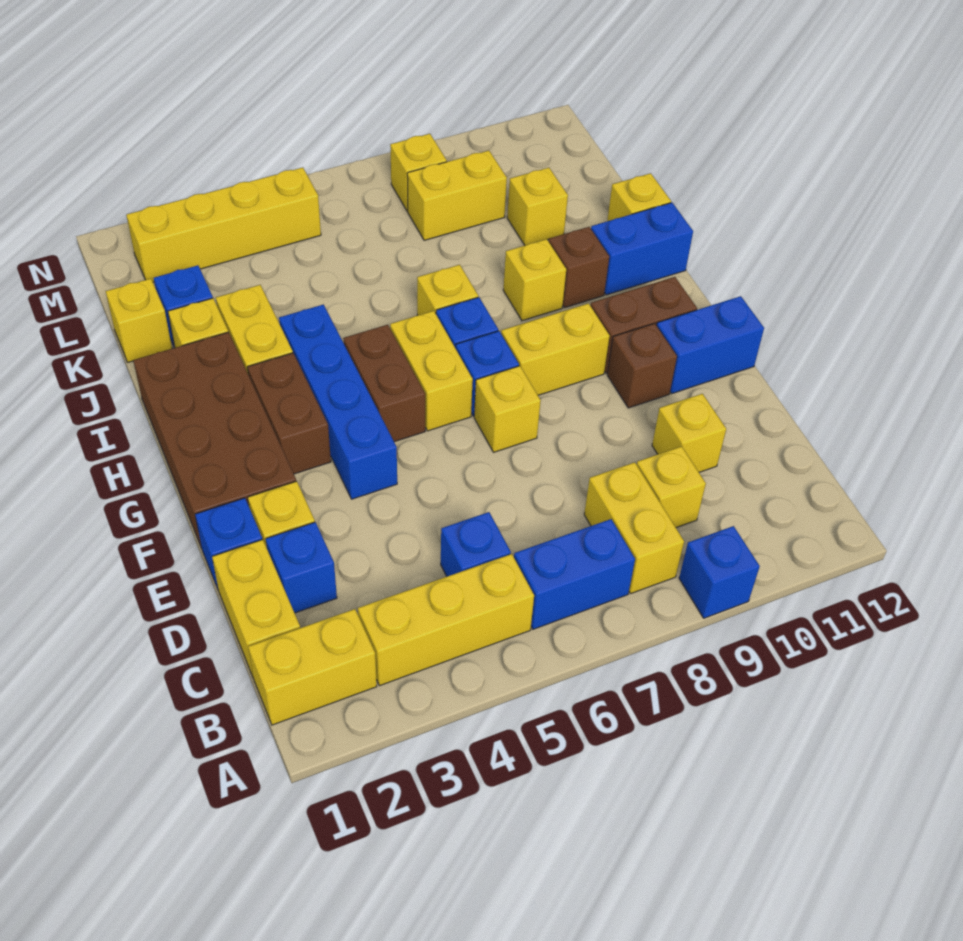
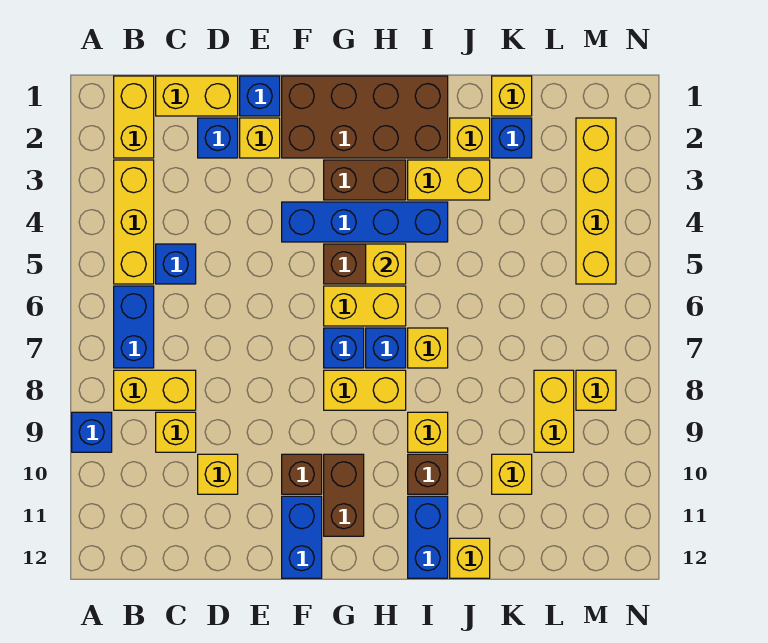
yellow brick F7 level 1 -> yellow brick H5 level 2
yellow brick G8:G9 level 1 -> yellow brick G8:H8 level 1

